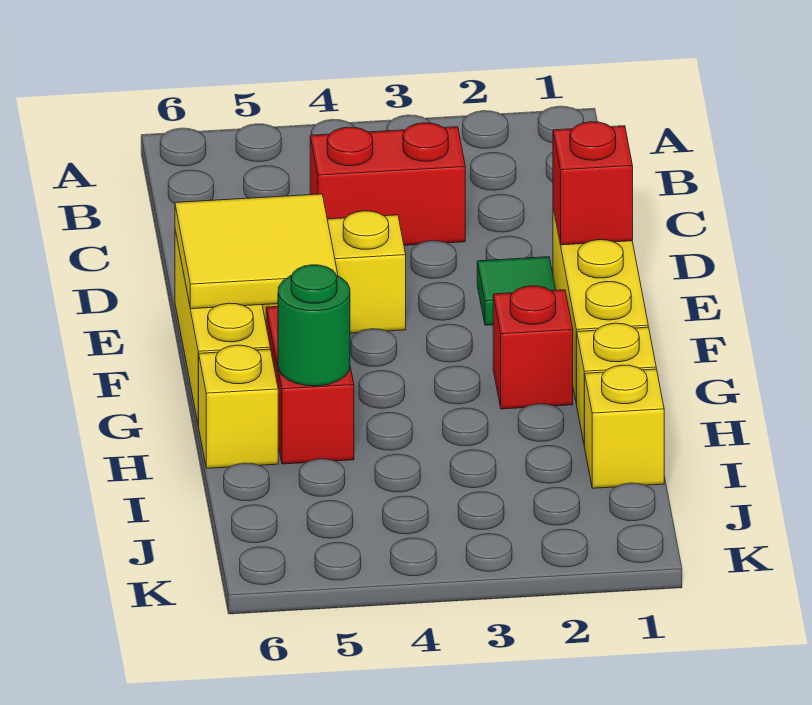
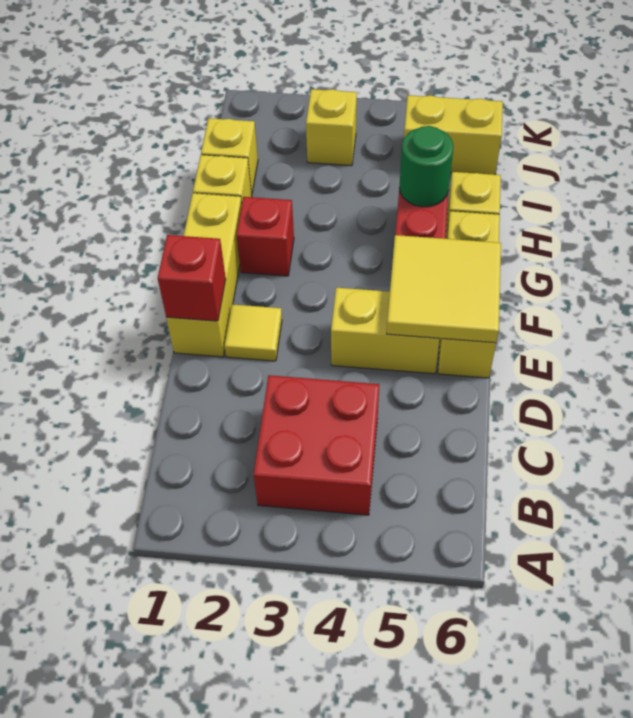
red brick C3:C4 level 1 -> red brick B3:C4 level 1
green tile E2 level 1 -> yellow tile E2 level 1
none -> yellow brick J3 level 1
none -> yellow brick J5:J6 level 1

